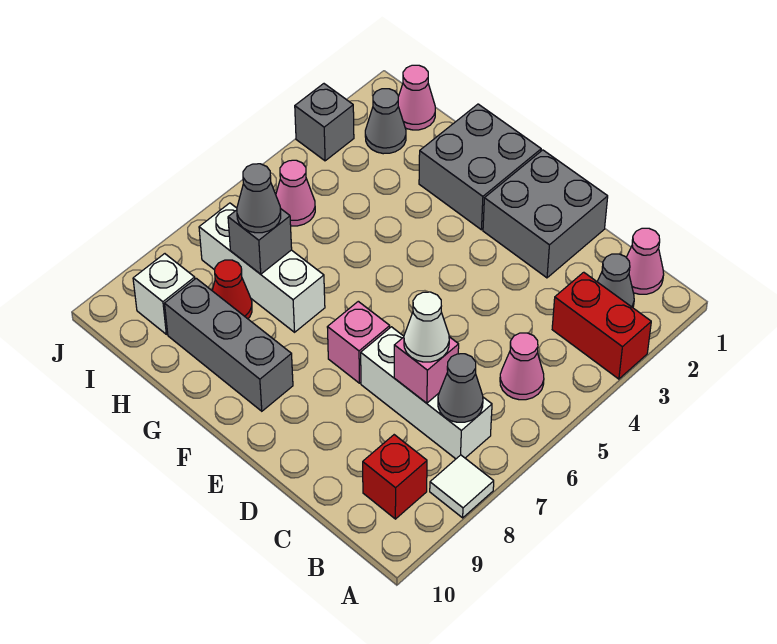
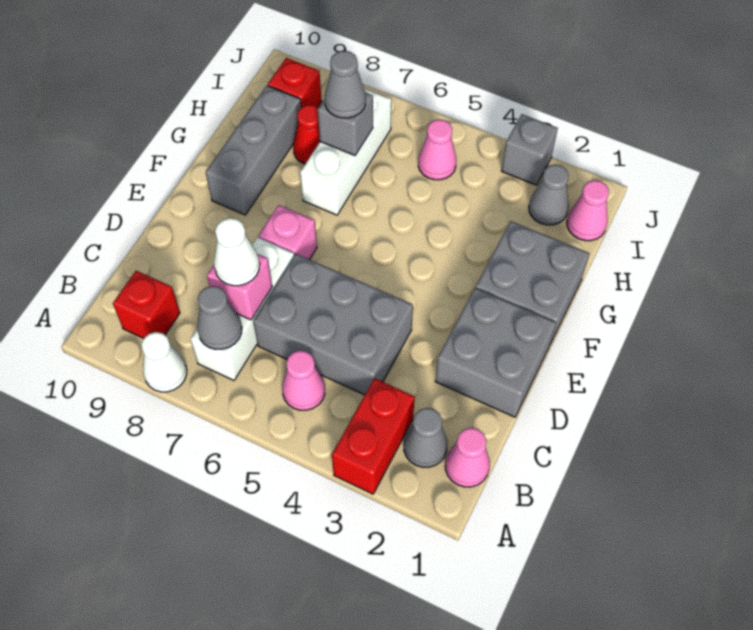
white tile A8 level 1 -> white cone A8 level 1
none -> grey brick C4:D6 level 1
white brick I9 level 1 -> red brick I9 level 1

